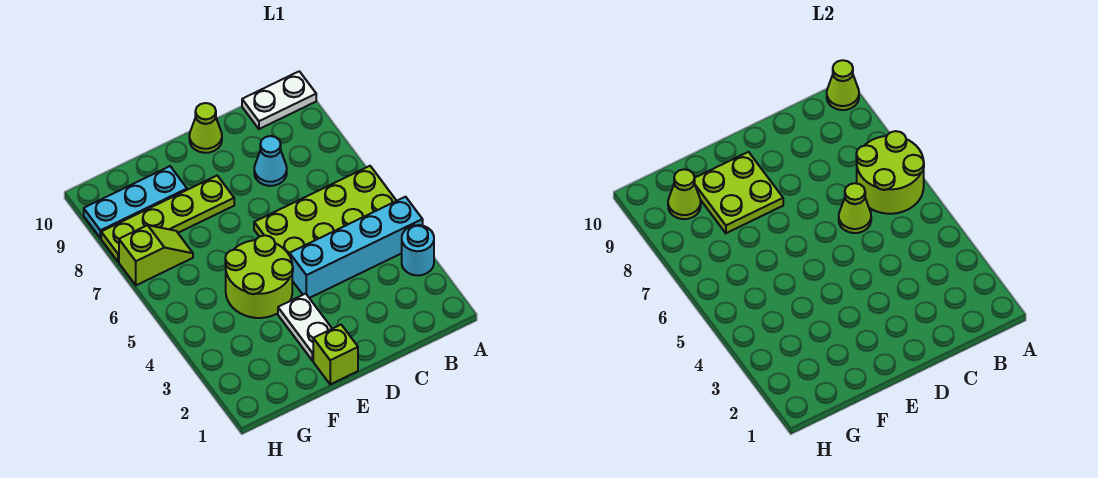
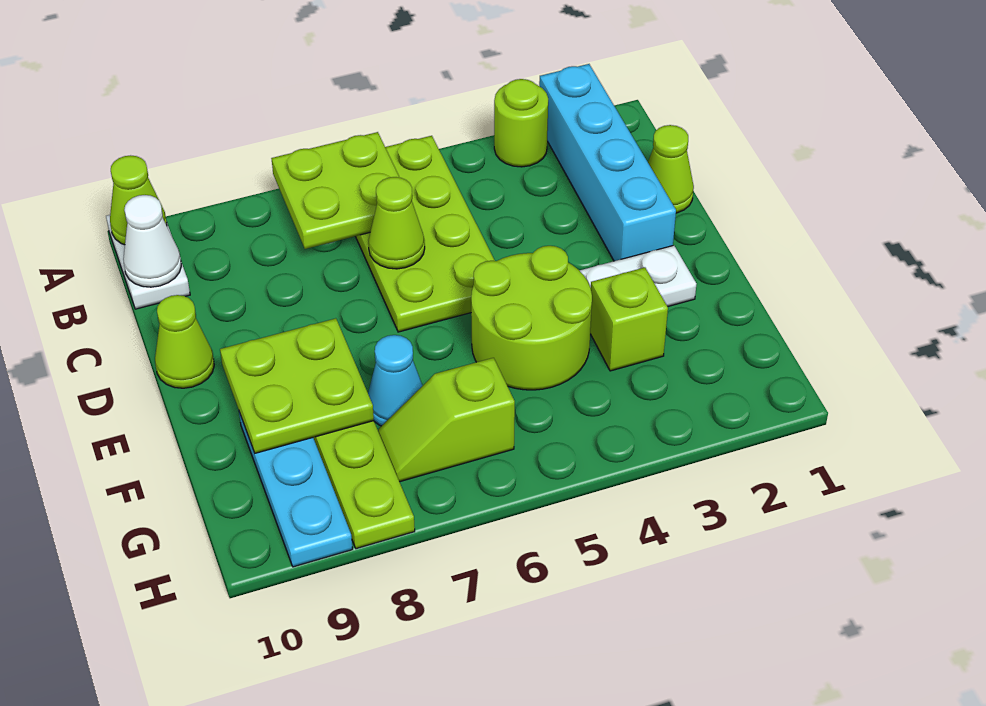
cyan round brick A3 level 1 -> lime round brick A3 level 1
cyan brick A4:D4 level 1 -> cyan brick A2:D2 level 1
lime round brick A6:B7 level 2 -> lime plate A6:B7 level 2
none -> white cone B10 level 2
cyan cone C8 level 1 -> cyan cone F7 level 1
lime brick E1 level 1 -> lime brick F3 level 1
lime slope G7:H7 level 1 top H -> lime slope G6:G7 level 1 top 6
lime cone G9 level 2 -> lime cone C1 level 1

